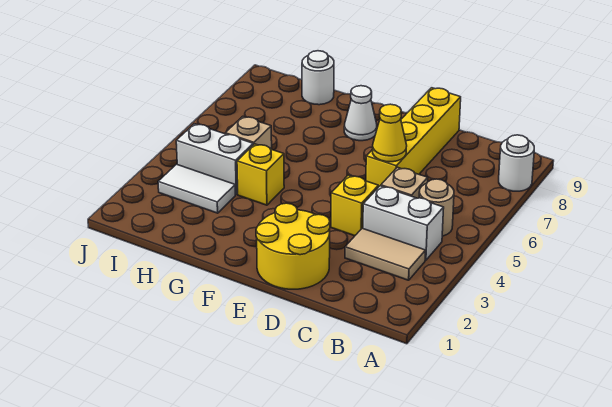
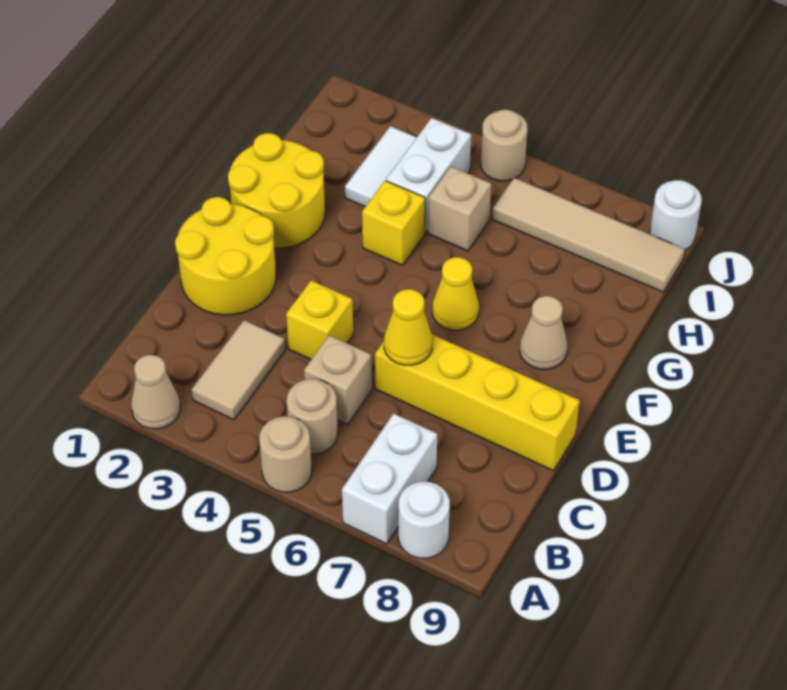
none -> tan cone A2 level 1
none -> tan round brick A5 level 1
white brick B4:C4 level 1 -> white brick A7:B7 level 1
none -> yellow round brick F1:G2 level 1
none -> yellow cone F6 level 1
white cone F8 level 1 -> tan cone F8 level 1
white round brick H9 level 1 -> white round brick J9 level 1
none -> tan tile I6:I9 level 1
none -> tan round brick J5 level 1

